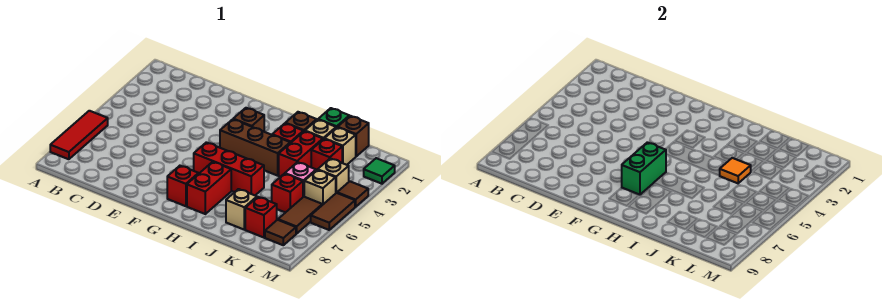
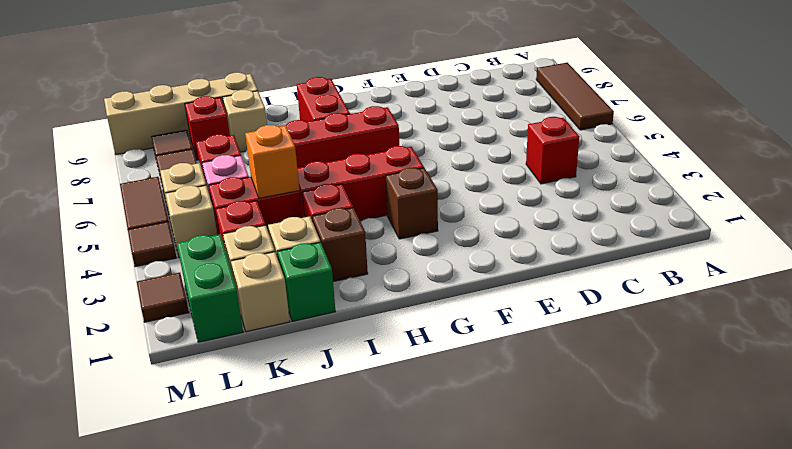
red tile A6:A8 level 1 -> brown tile A6:A8 level 1
brown brick G4:I4 level 1 -> red brick G4:I4 level 1
green brick G6:G7 level 2 -> green brick L1:L2 level 1
red brick G8 level 1 -> red brick C4 level 1
red brick J3:J4 level 1 -> red brick J4:K4 level 1
orange tile J4 level 2 -> orange brick J4 level 2
none -> tan brick J9:M9 level 1
brown brick K1 level 1 -> tan brick K1 level 1
green tile M2 level 1 -> brown tile M2 level 1

